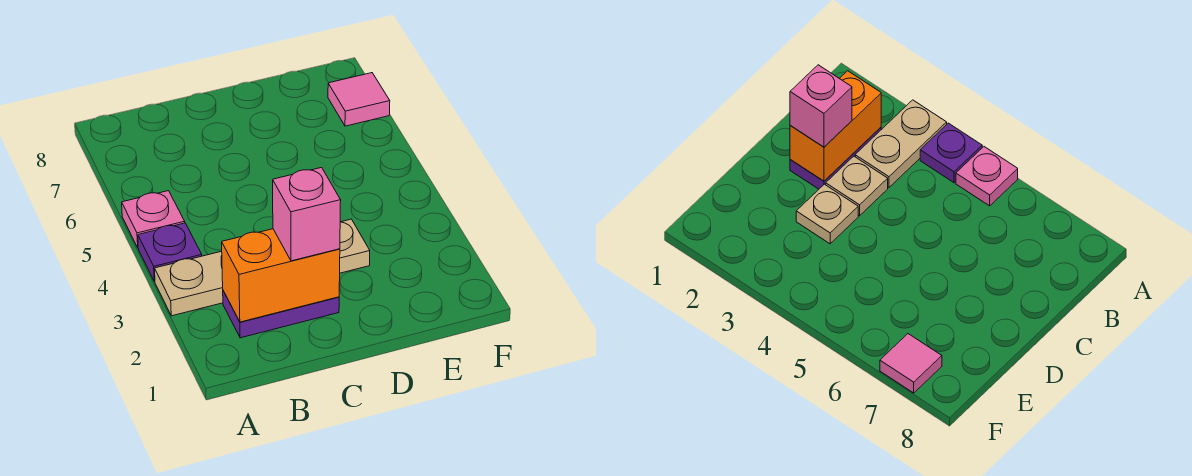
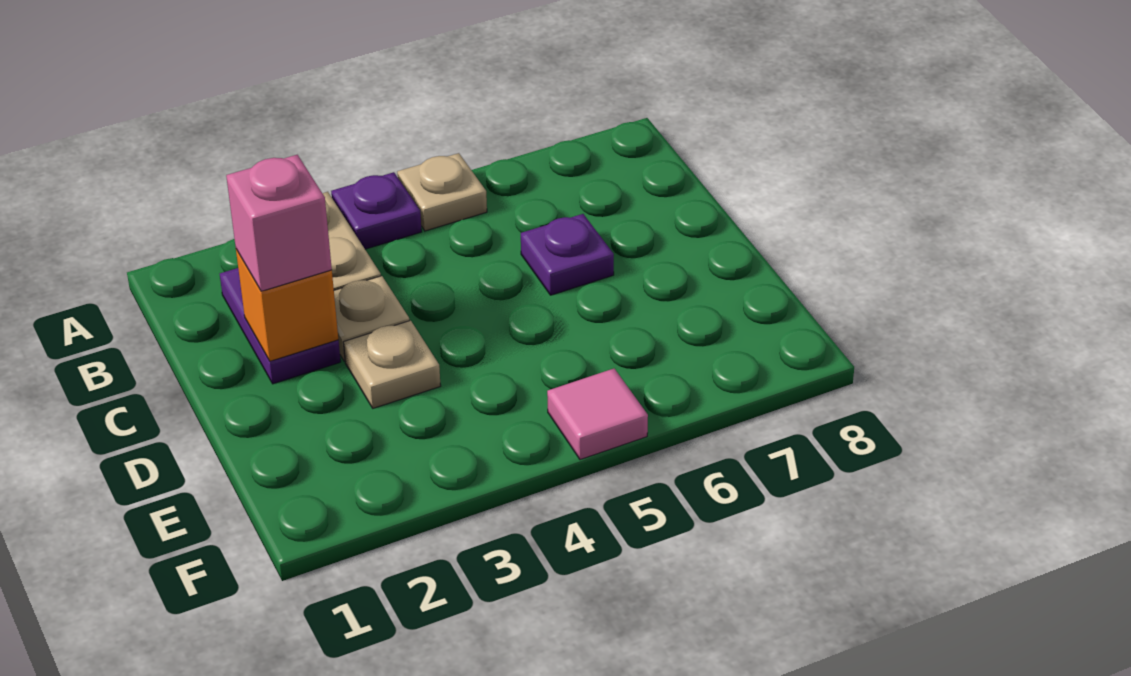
pink plate A5 level 1 -> tan plate A5 level 1
orange brick B2:C2 level 2 -> orange brick C2 level 2
none -> purple plate C6 level 1
pink tile F7 level 1 -> pink tile F5 level 1

